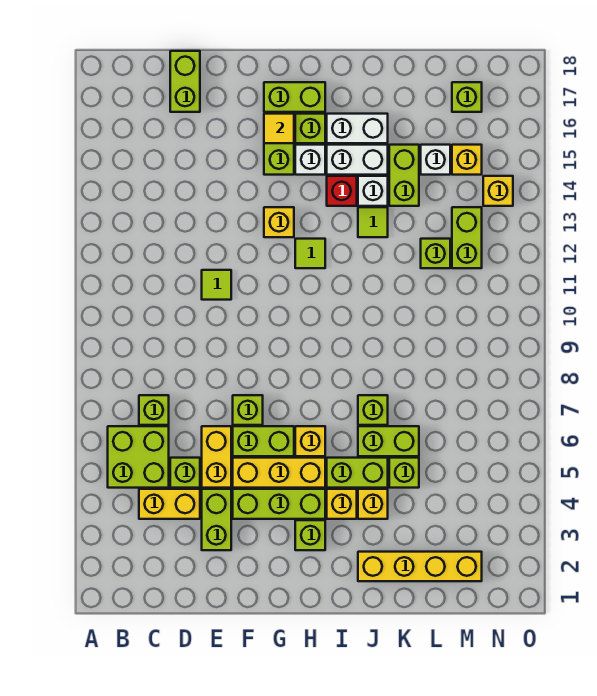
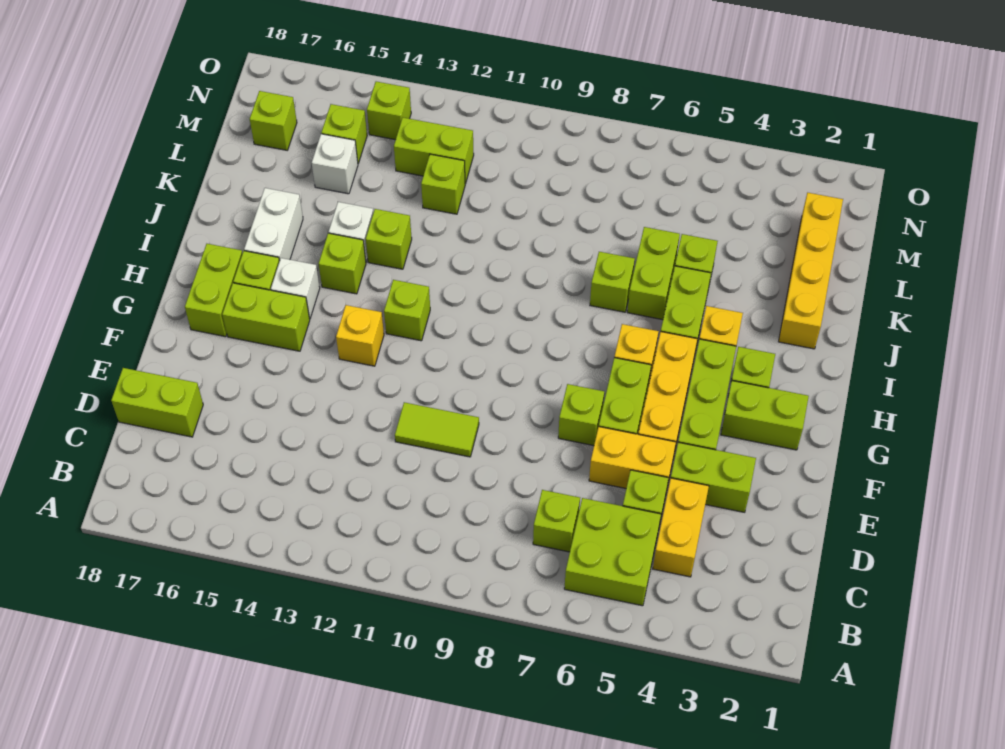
lime tile E11 level 1 -> lime tile E10:E11 level 1
yellow tile G16 level 2 -> none
lime tile H12 level 1 -> lime brick H12 level 1
red brick I14 level 1 -> lime brick I14 level 1
white brick I15:J15 level 1 -> none
yellow brick J4 level 1 -> none
lime tile J13 level 1 -> lime brick J13 level 1
lime brick K14:K15 level 1 -> lime brick G2:G3 level 1
yellow brick M15 level 1 -> lime brick M15 level 1
yellow brick N14 level 1 -> lime brick N14 level 1

